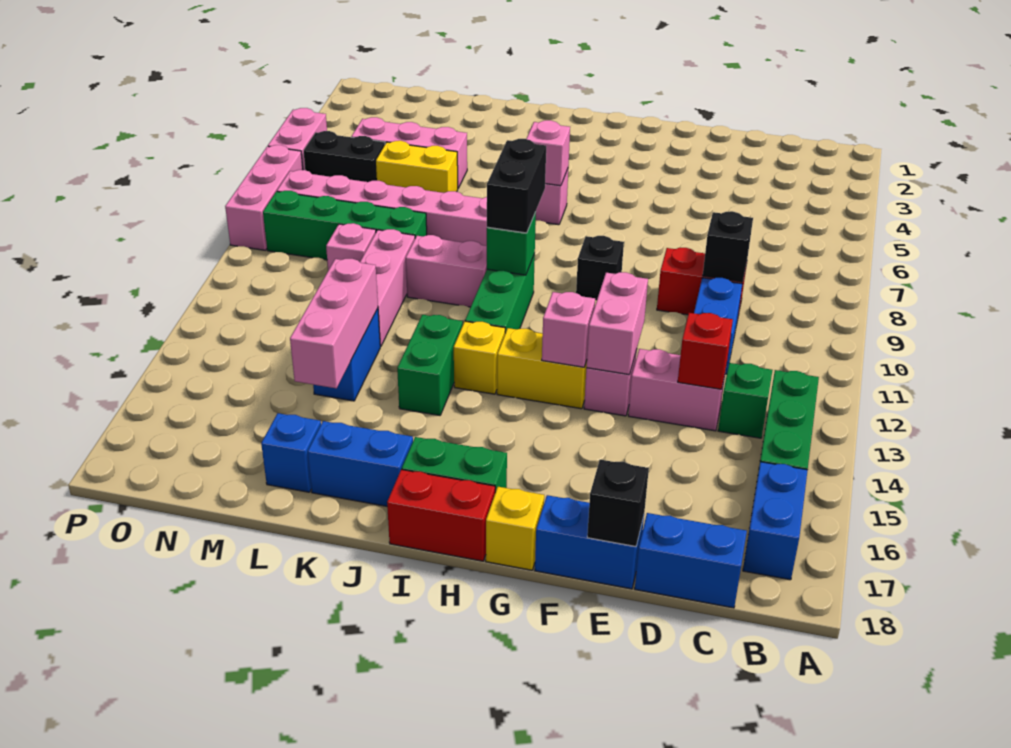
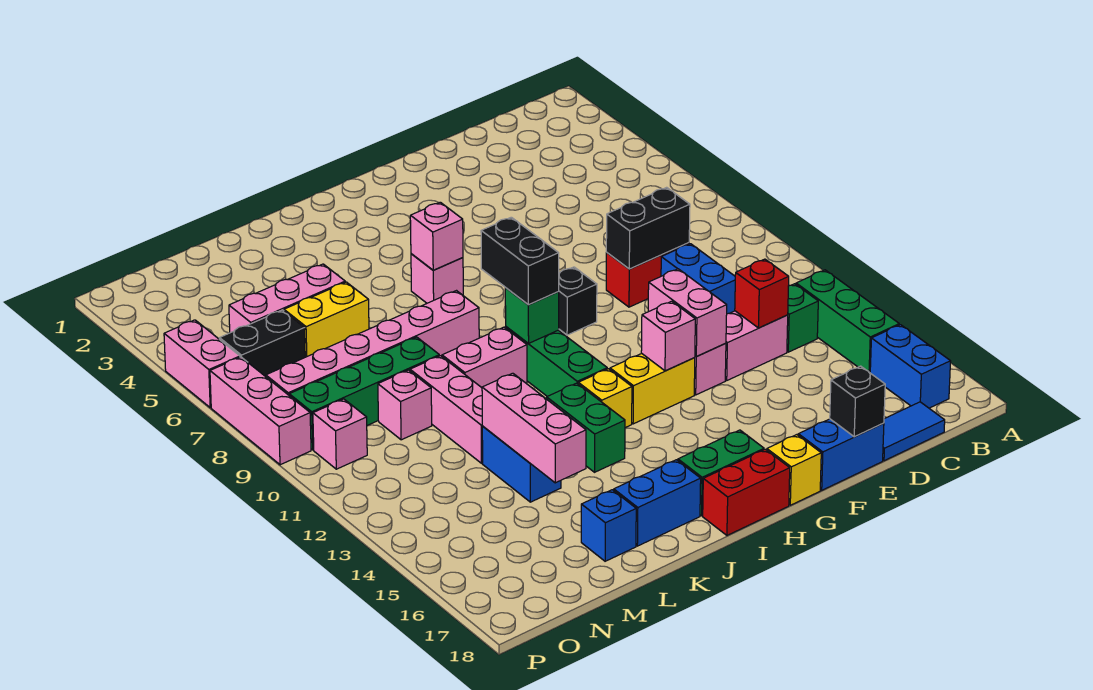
blue brick C18:D18 level 1 -> blue tile C18:D18 level 1
black brick D9 level 2 -> black brick D9:E9 level 2
none -> pink brick O10 level 1

